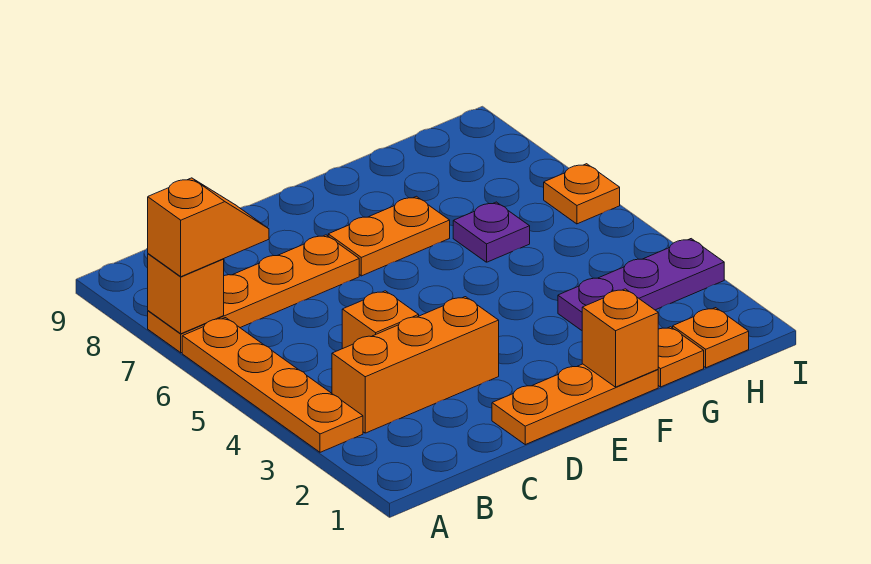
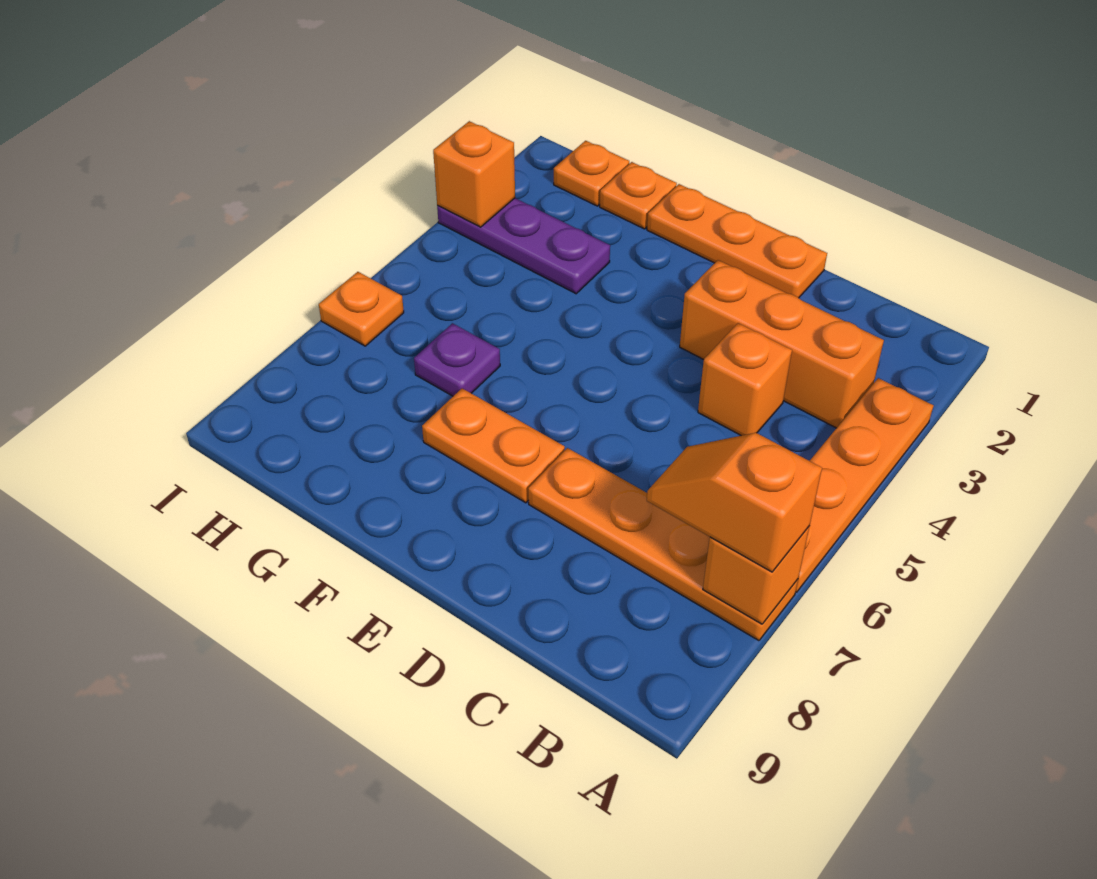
orange brick F1 level 2 -> orange brick I3 level 2

